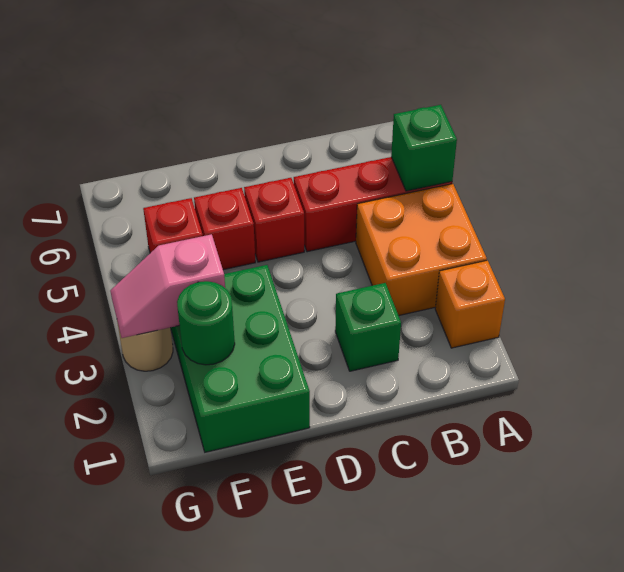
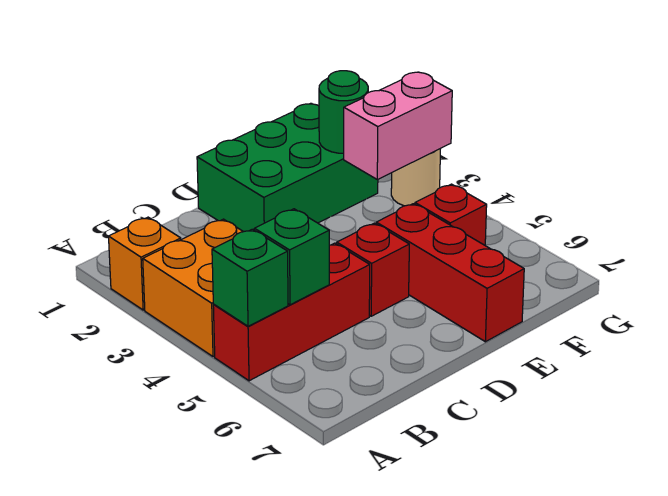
green brick C2 level 1 -> green brick B5 level 2
green brick E1:F3 level 1 -> green brick D1:F2 level 1
red brick E5 level 1 -> red brick E5:E7 level 1
pink slope F3:G3 level 2 top F -> pink brick F3:G3 level 2

